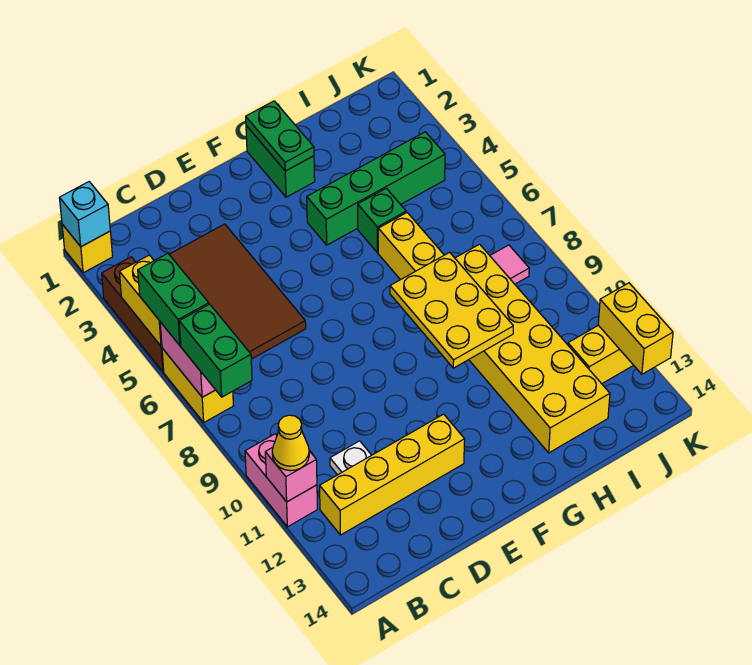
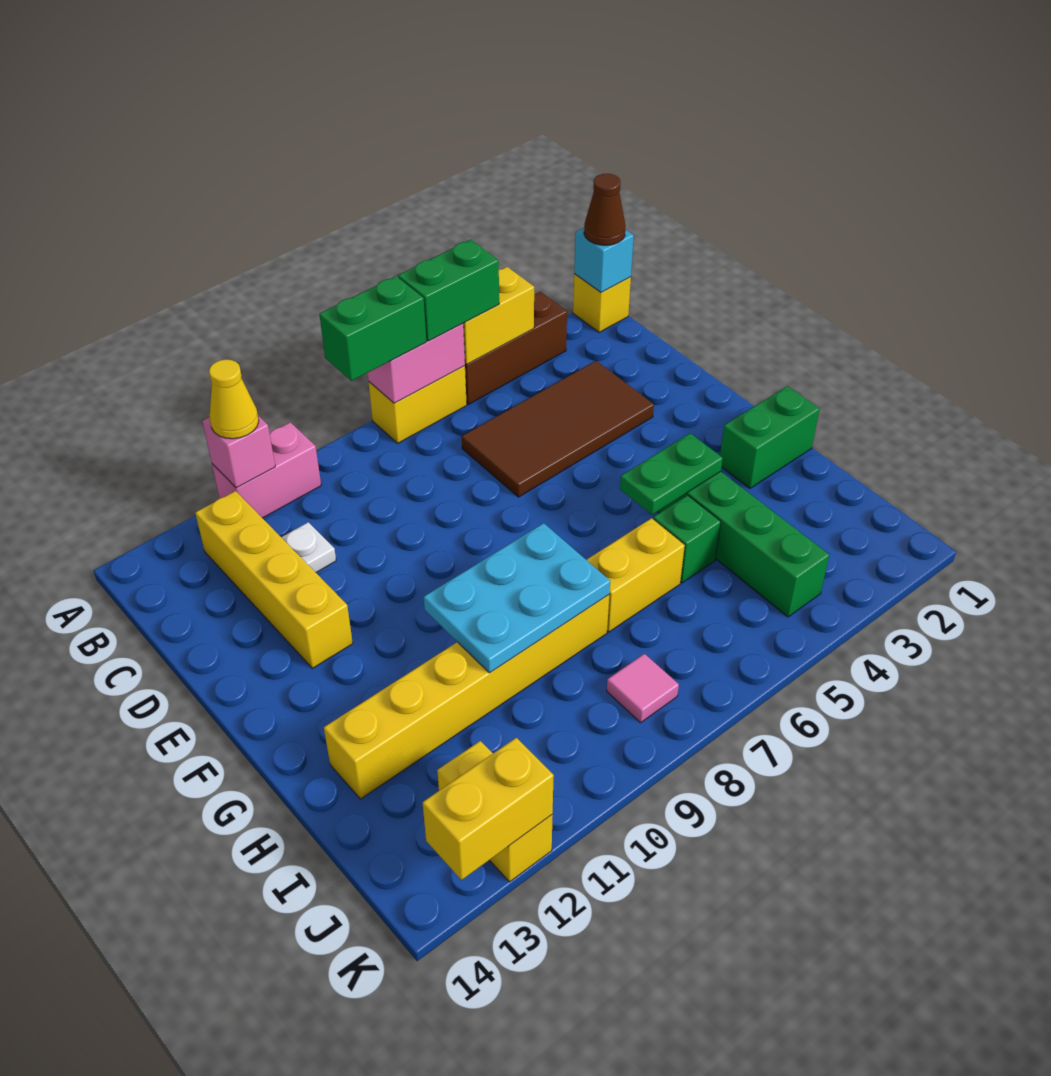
none -> brown cone A1 level 3
green plate G1:G2 level 2 -> green plate G4:G5 level 2
yellow plate G8:H10 level 2 -> cyan plate G8:H10 level 2
yellow brick H8:I13 level 1 -> yellow brick H8:H13 level 1

